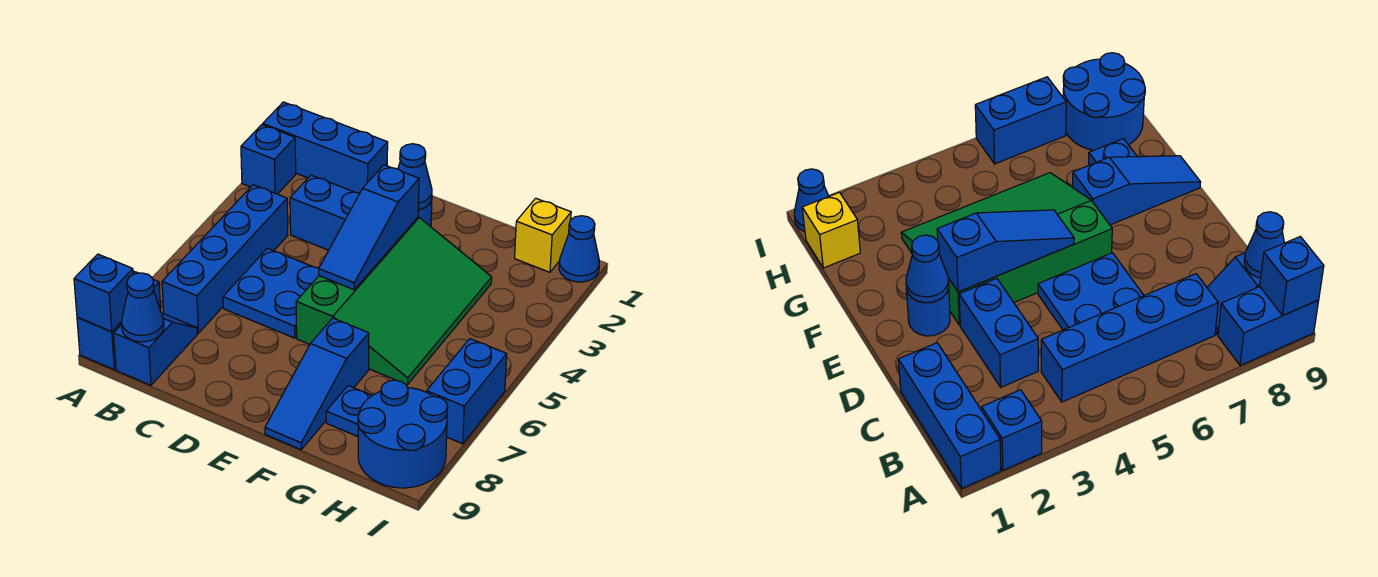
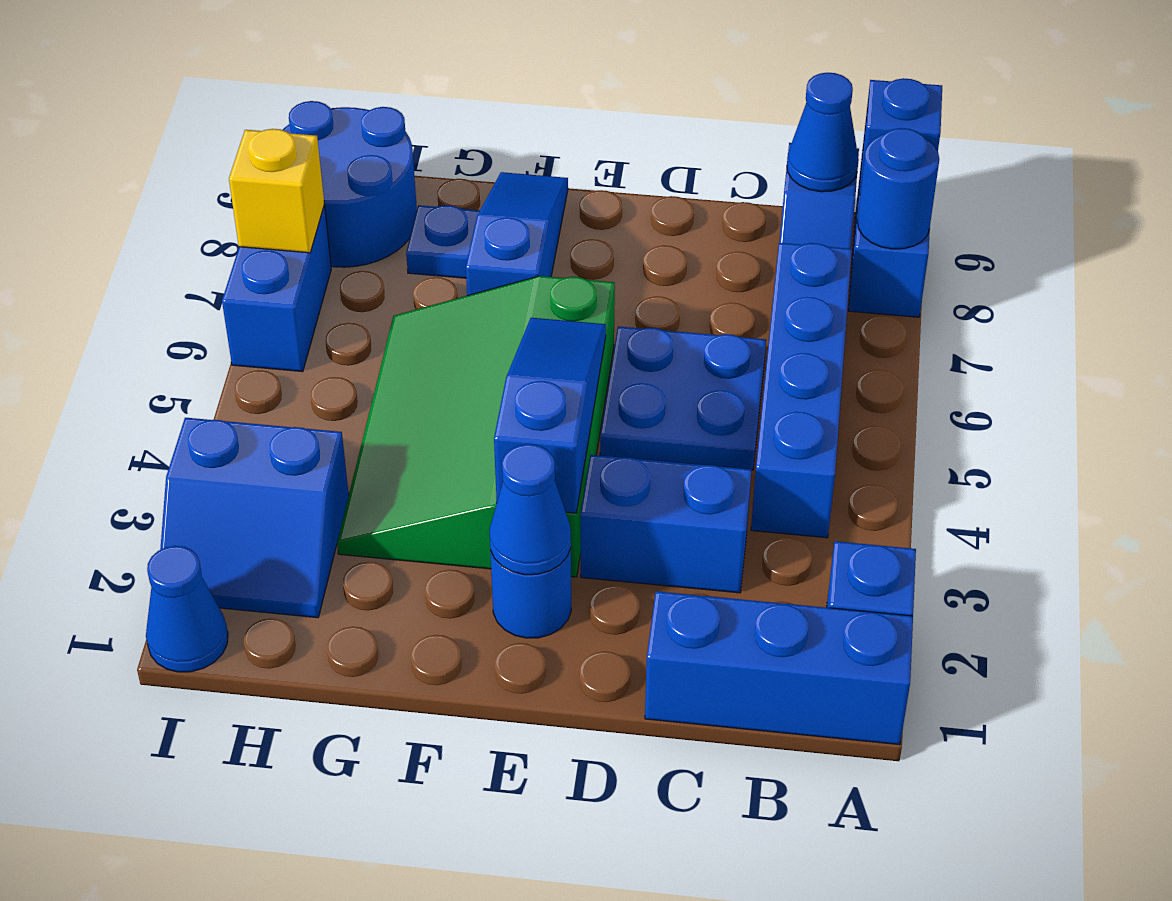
none -> blue round brick A8 level 2
yellow brick H1 level 1 -> yellow brick I7 level 2
none -> blue slope H2:I3 level 1 top 3

